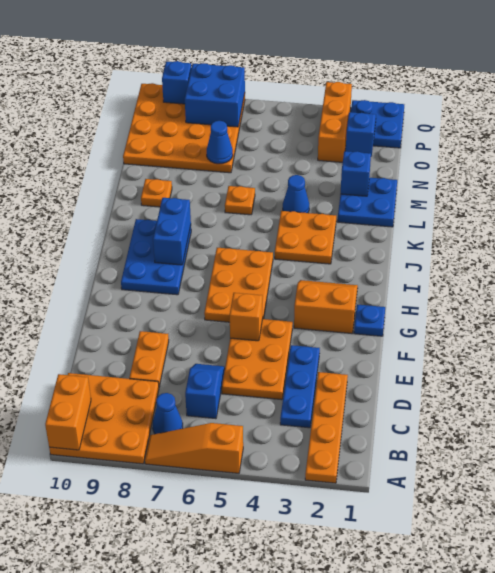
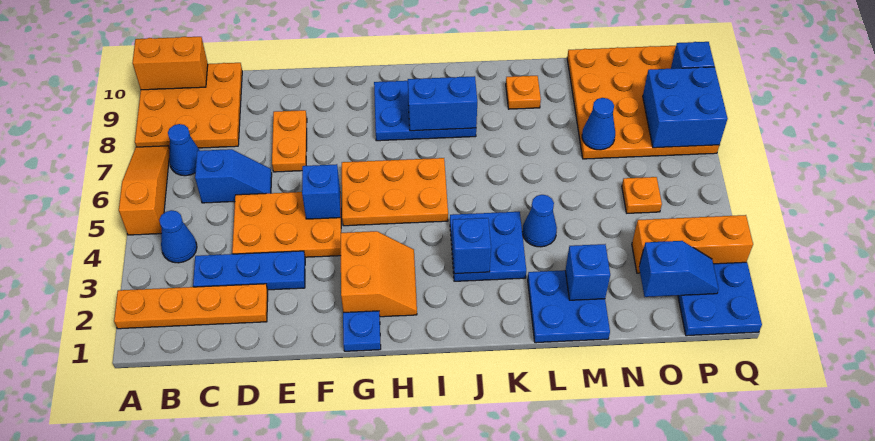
none -> blue cone B4 level 1
orange plate D8:E8 level 1 -> orange plate E7:E8 level 1
orange brick F5 level 2 -> blue brick F5 level 2
orange plate J3:K4 level 1 -> blue plate J3:K4 level 1
none -> blue brick J3 level 2
orange plate L6 level 1 -> orange plate O5 level 1

